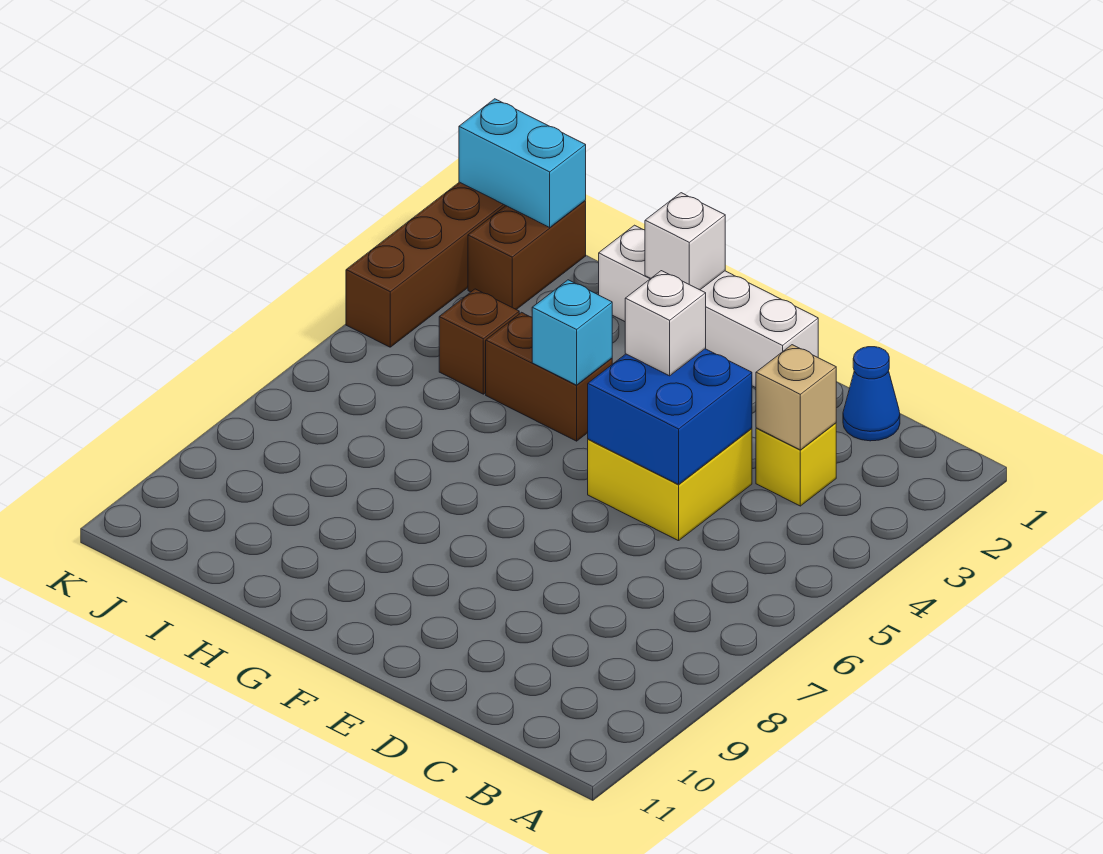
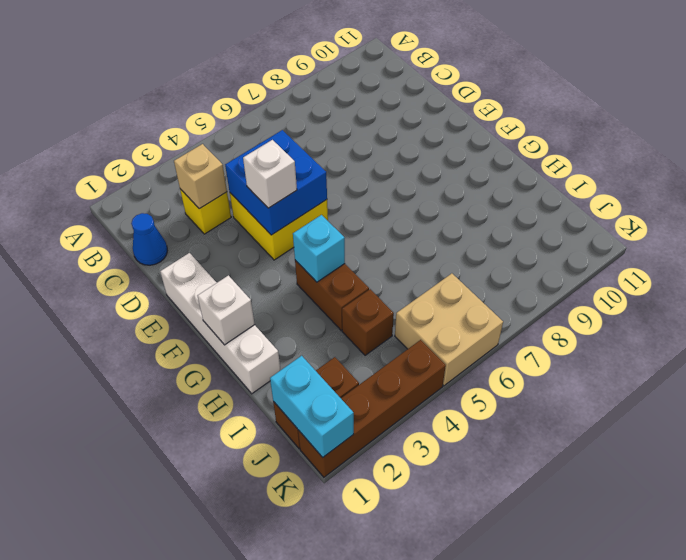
none -> tan brick J5:K6 level 1

